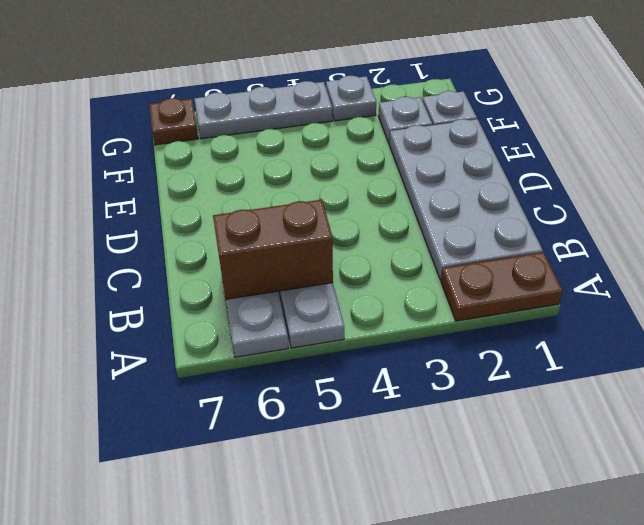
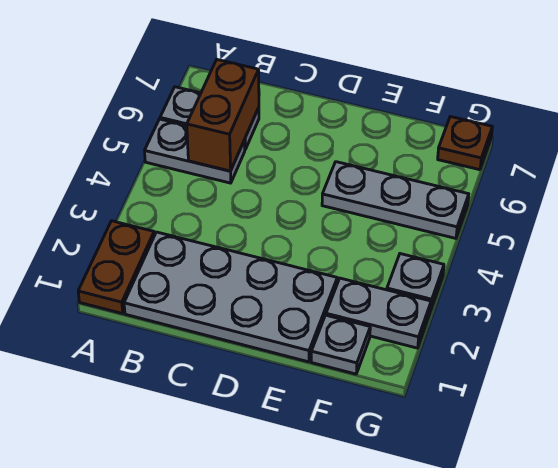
grey plate F2 level 1 -> grey plate F2:G2 level 1
grey plate G4:G6 level 1 -> grey plate E5:G5 level 1

